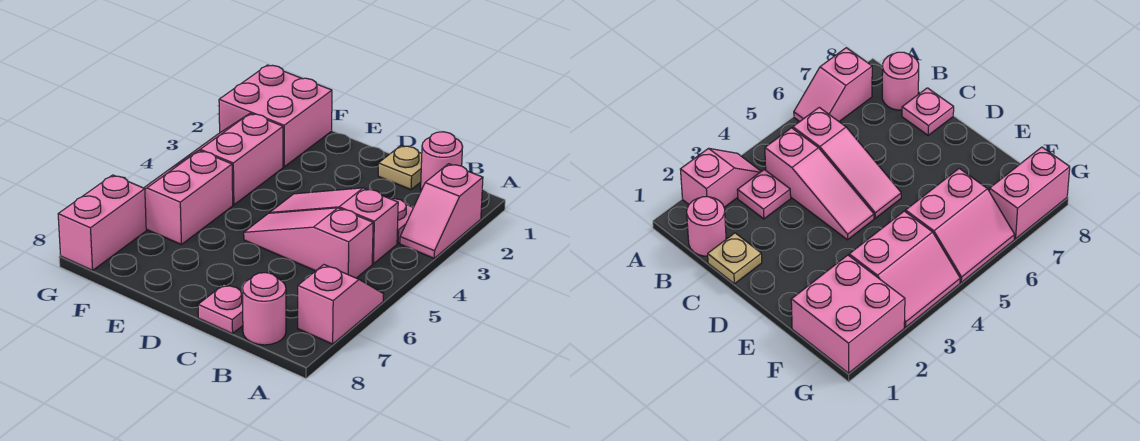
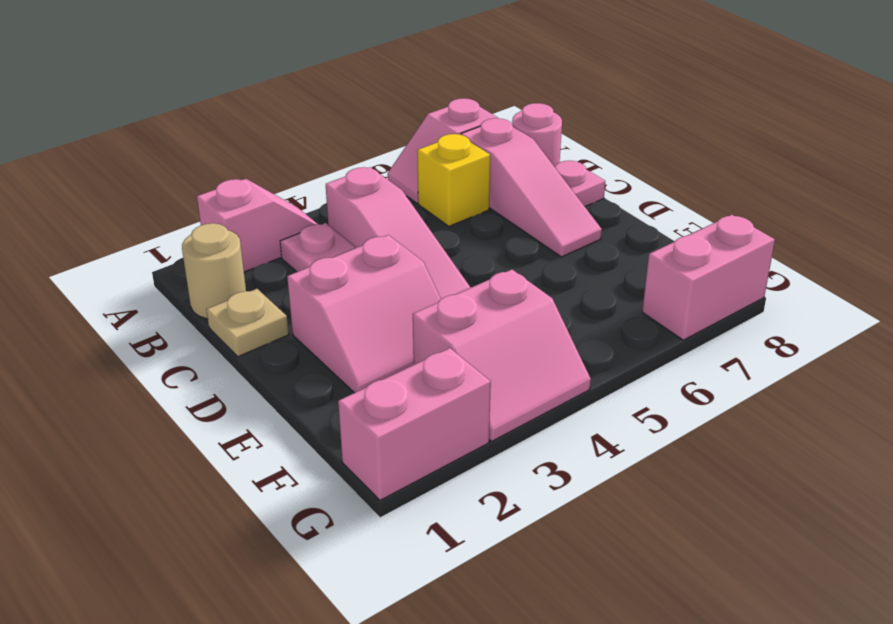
pink round brick B1 level 1 -> tan round brick B1 level 1
pink slope B5:D5 level 1 top B -> pink slope B7:D7 level 1 top B
none -> yellow brick B6 level 1
pink brick F1:G2 level 1 -> pink brick G1:G2 level 1
pink slope F5:G6 level 1 top F -> pink slope D2:E3 level 1 top D

